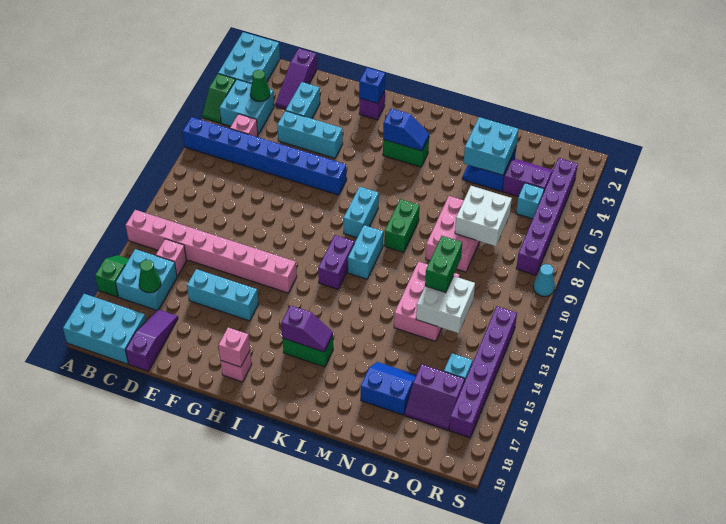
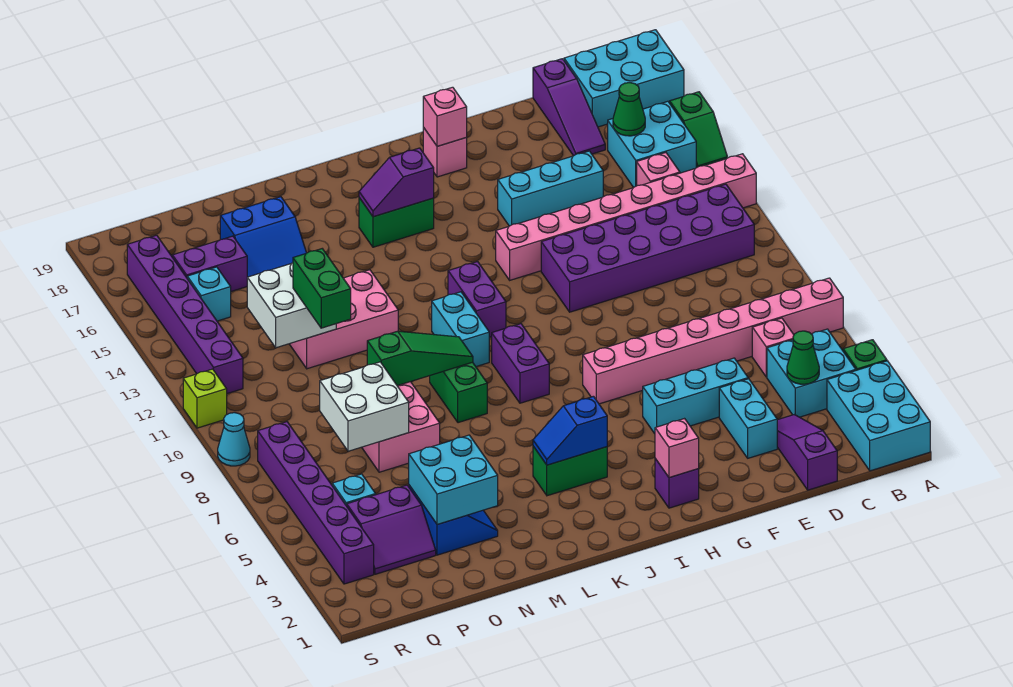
blue brick A7:H7 level 1 -> pink brick A7:H7 level 1
none -> purple brick B11:G12 level 1
blue brick H2 level 2 -> pink brick H2 level 2
cyan brick J8:J9 level 1 -> purple brick J8:J9 level 1
none -> green slope L9:N9 level 2 top N
pink brick N11:O13 level 1 -> pink brick M12:O13 level 1
none -> lime brick S11 level 1

